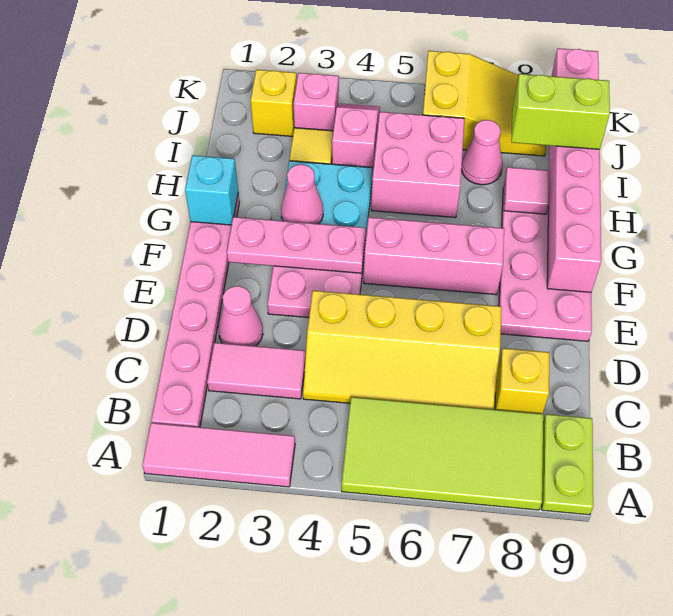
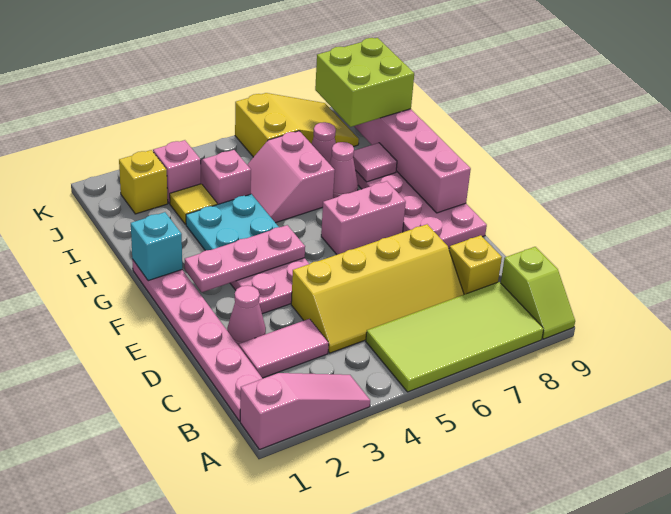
pink tile A1:A3 level 1 -> pink slope A1:A3 level 1 top 1
lime plate A9:B9 level 1 -> lime slope A9:B9 level 1 top B
pink brick F5:F7 level 1 -> pink brick F6:F7 level 1
pink cone G3 level 2 -> pink cone H7 level 1
pink brick H5:I6 level 1 -> pink slope H5:I6 level 1 top 6
lime brick I8:I9 level 3 -> lime brick I8:J9 level 3

